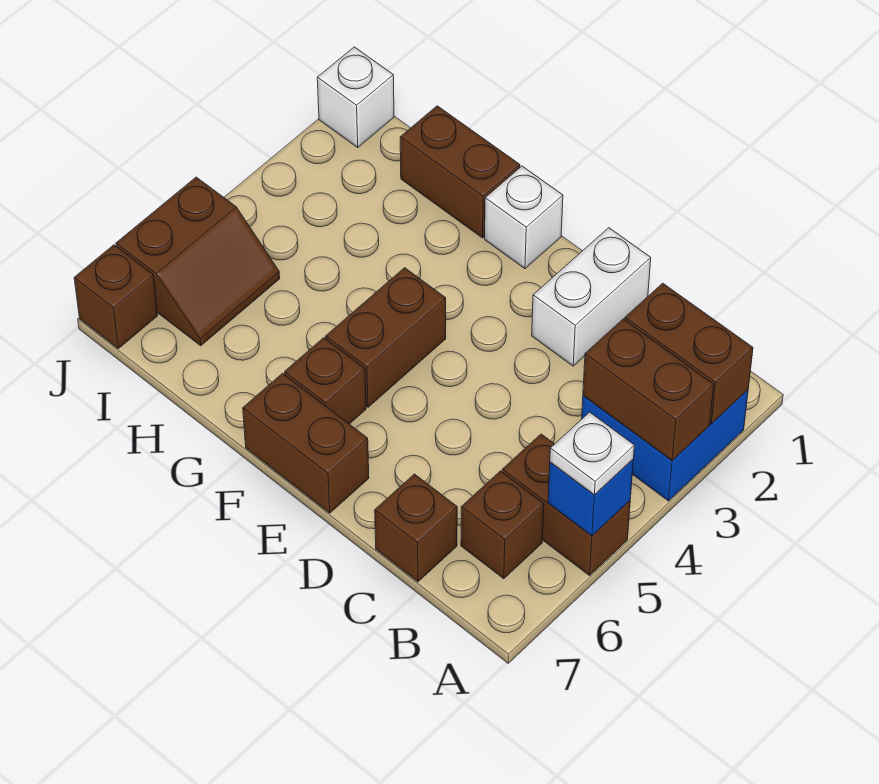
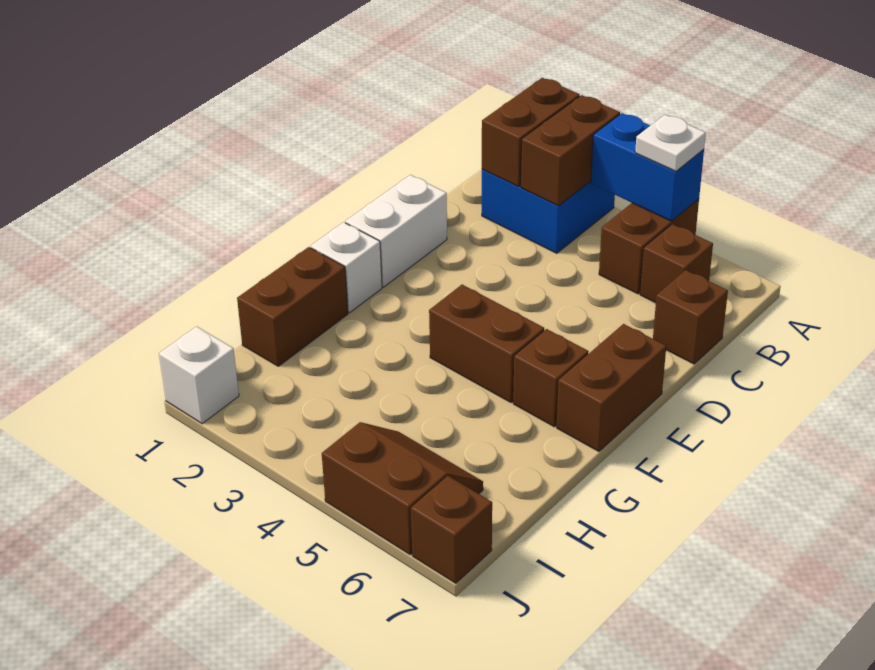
blue brick A5 level 2 -> blue brick A4:A5 level 2
white brick D1:D2 level 1 -> white brick D1:E1 level 1

